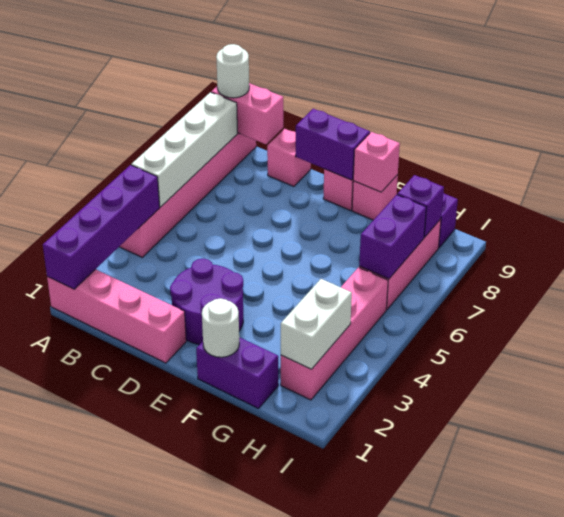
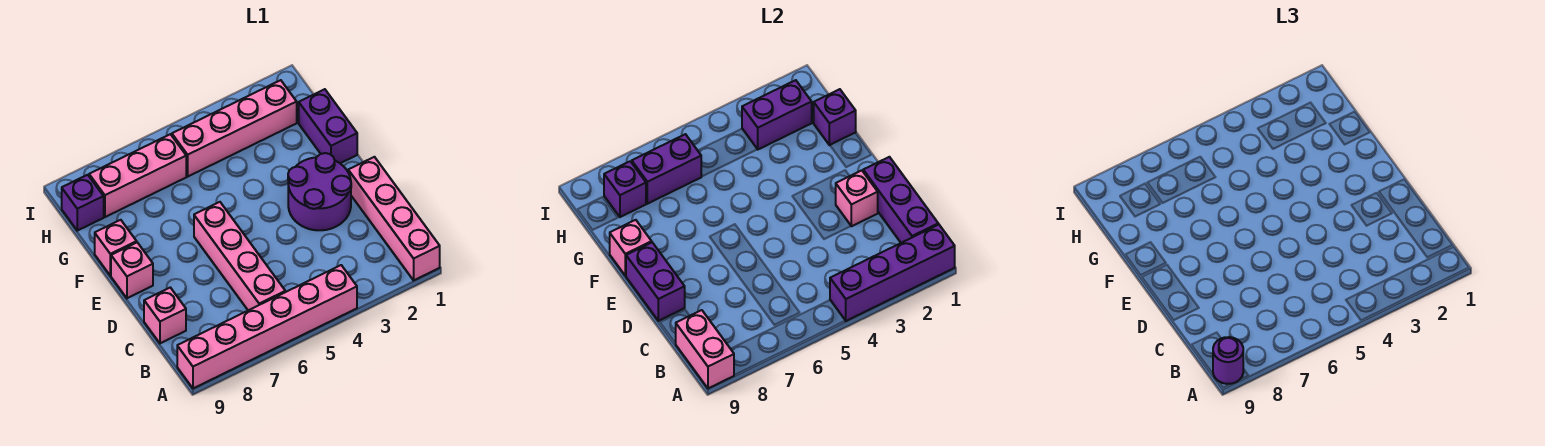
white brick A5:A8 level 2 -> none
white round brick A9 level 3 -> purple round brick A9 level 3
none -> purple brick B1:D1 level 2
none -> pink brick B6:E6 level 1
none -> pink brick D2 level 2
white round brick F1 level 2 -> none
none -> purple brick G1 level 2
white brick H2:H3 level 2 -> purple brick H2:H3 level 2

